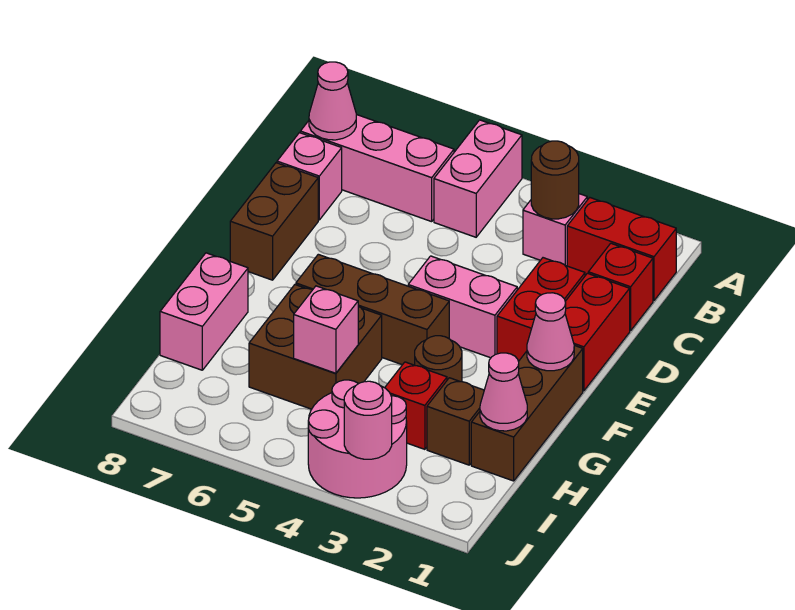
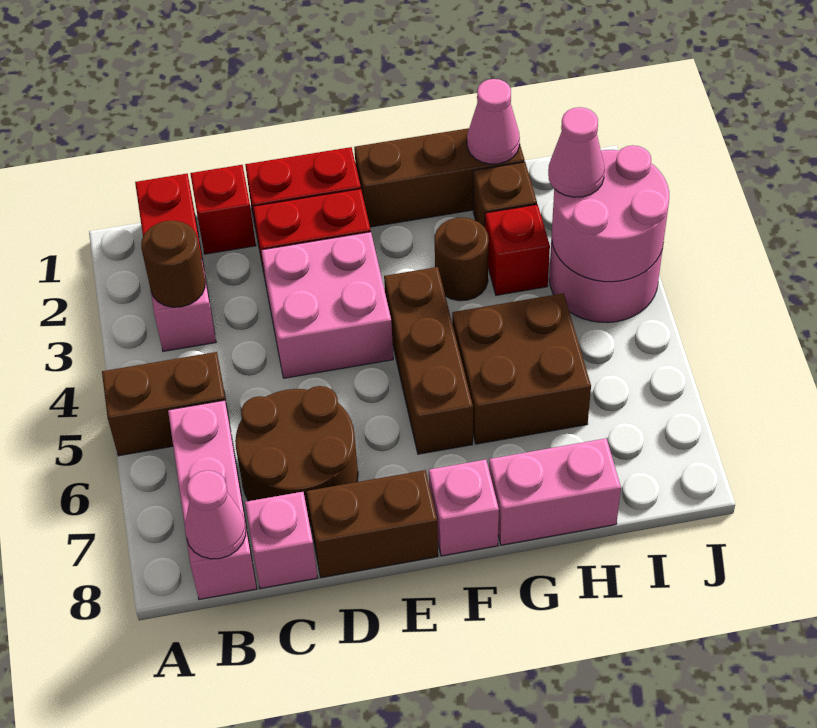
pink brick A5:B5 level 1 -> brown brick A5:B5 level 1
none -> brown round brick C6:D7 level 1
pink brick E3:E4 level 1 -> pink brick D3:E4 level 1
pink cone F1 level 2 -> pink cone I3 level 3
pink brick H5 level 2 -> pink brick F8 level 1
pink round brick J3 level 2 -> pink round brick I3:J4 level 2

